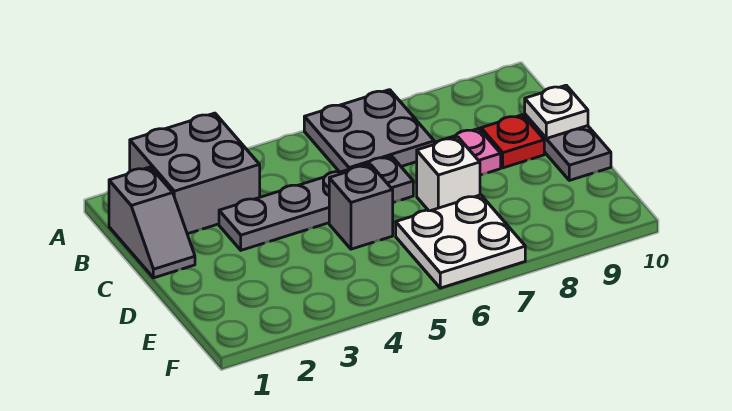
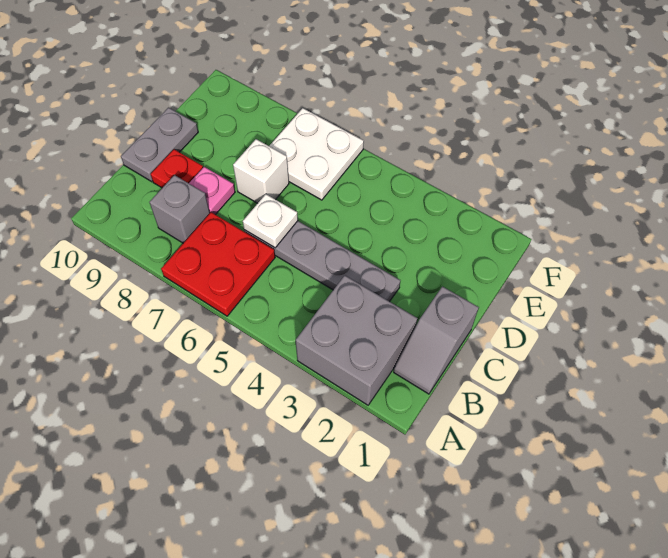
grey plate A6:B7 level 1 -> red plate A6:B7 level 1
grey slope B1:C1 level 1 top B -> grey slope B1:C1 level 1 top C
white plate C10 level 2 -> white plate C6 level 2
grey brick D5 level 1 -> grey brick B8 level 1

